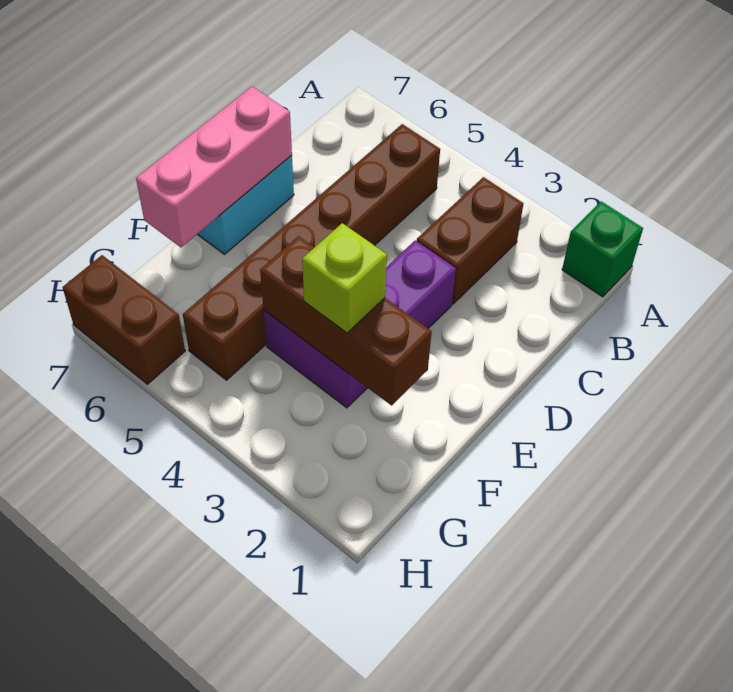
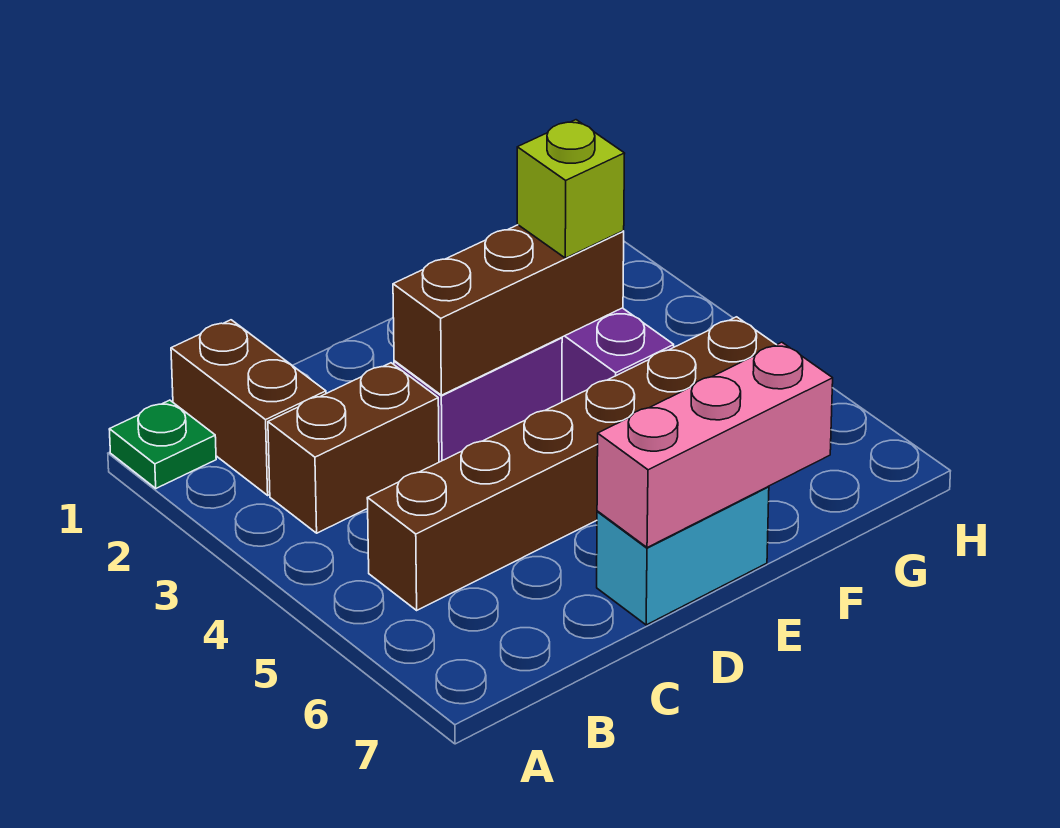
green brick A1 level 1 -> green plate A1 level 1
brown brick F2:F4 level 2 -> brown brick D3:F3 level 2
brown brick H6:H7 level 1 -> brown brick B1:B2 level 1

